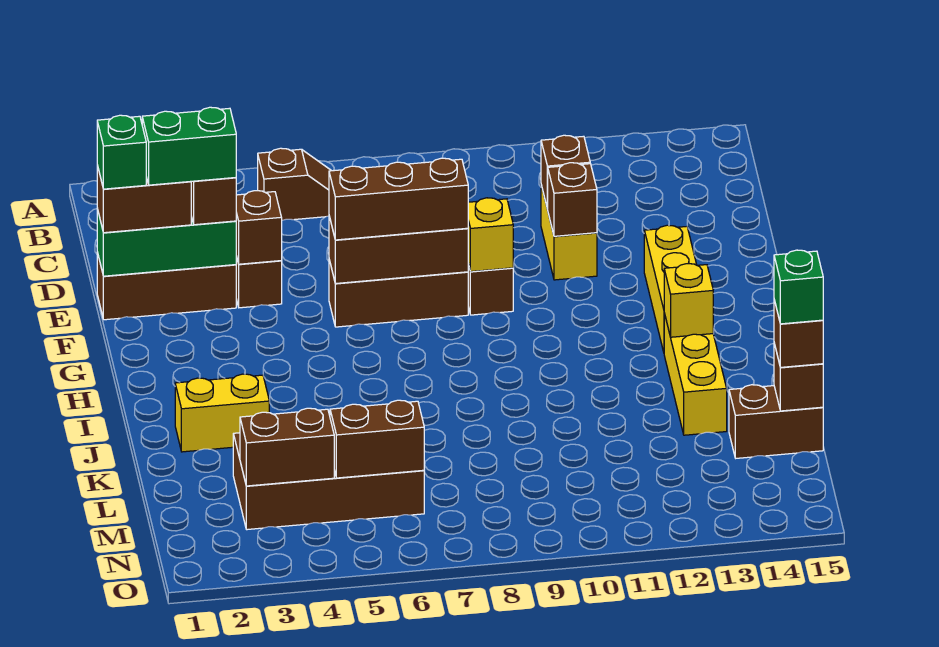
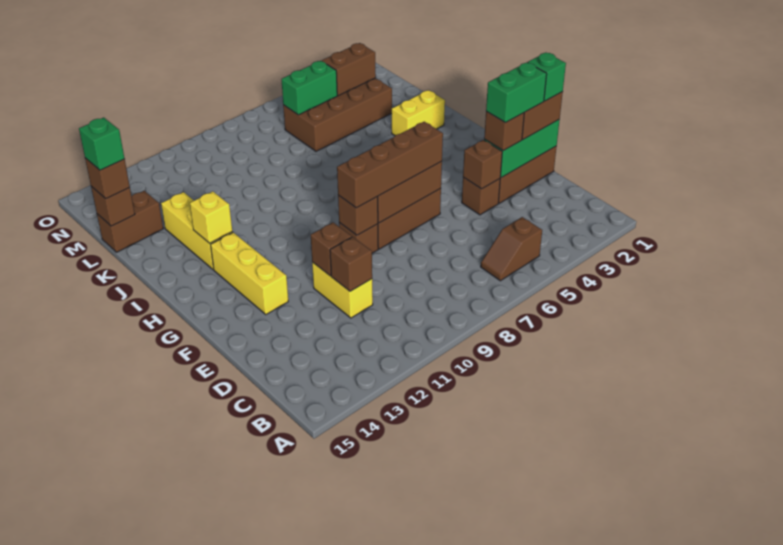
brown brick F6:F8 level 3 -> brown brick F6:F9 level 3
yellow brick F9 level 2 -> brown brick F9 level 2
brown brick M5:M6 level 2 -> green brick M5:M6 level 2

